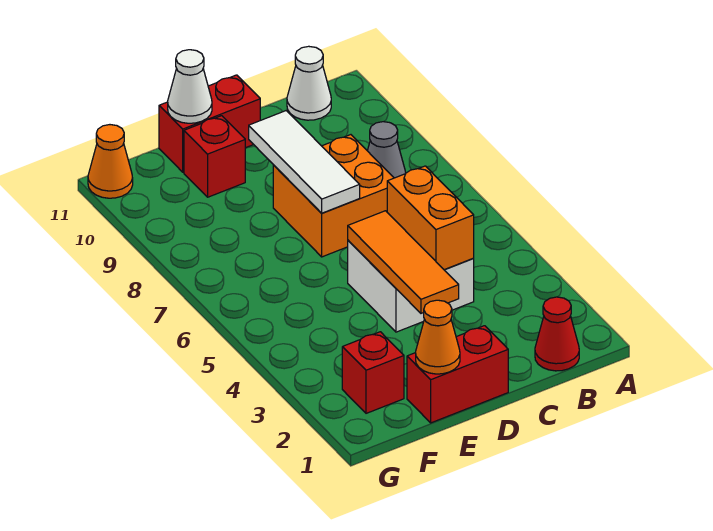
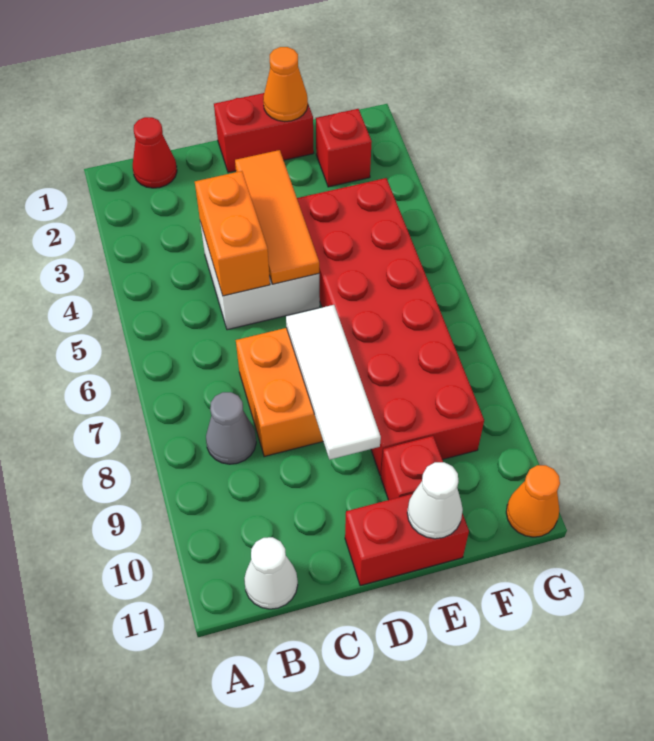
none -> red brick E4:F9 level 1

